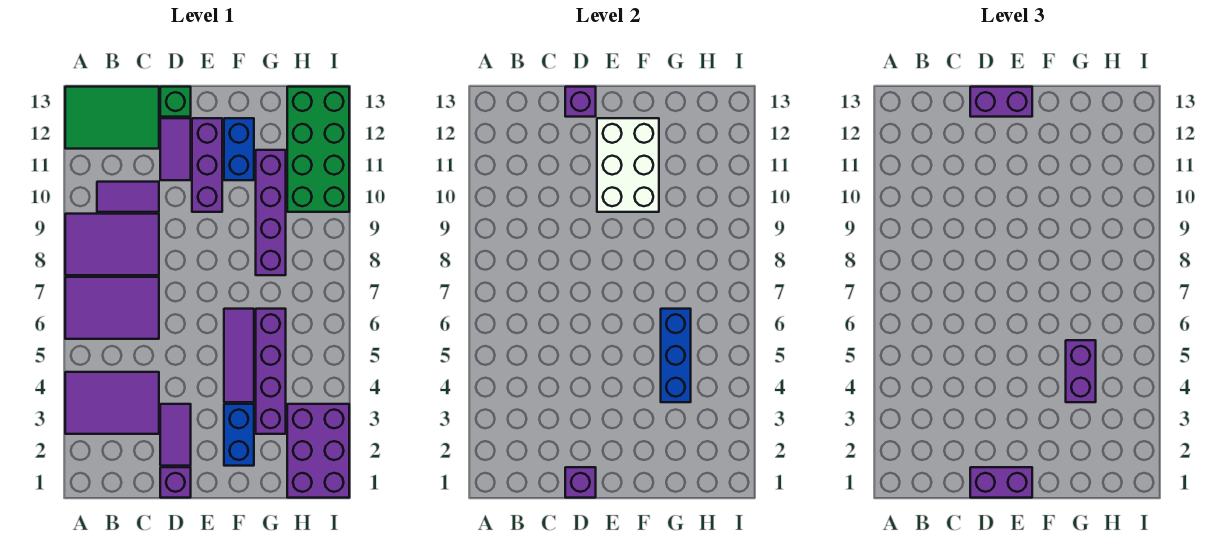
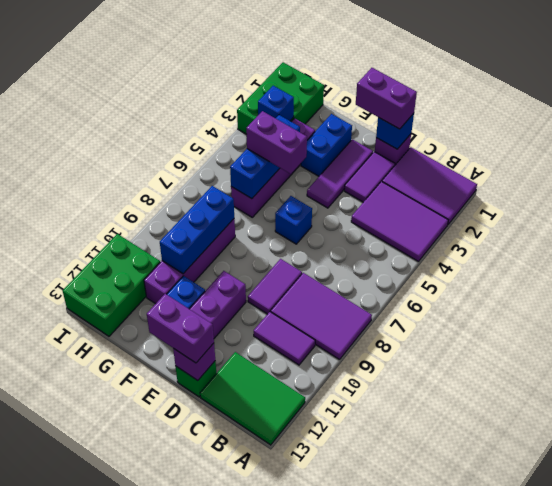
purple tile A6:C7 level 1 -> purple tile A1:C2 level 1
purple brick D1 level 2 -> blue brick D1 level 2
purple tile D11:D12 level 1 -> purple tile D8:D9 level 1
none -> blue brick E6 level 1
white brick E10:F12 level 2 -> none
purple tile F4:F6 level 1 -> purple tile E2:E4 level 1
purple brick G4:G5 level 3 -> purple brick F5:G5 level 3
none -> blue brick G8:G10 level 2
purple brick H1:I3 level 1 -> green brick H1:I3 level 1
none -> blue brick H3 level 2
green brick H10:I13 level 1 -> green brick H11:I13 level 1

